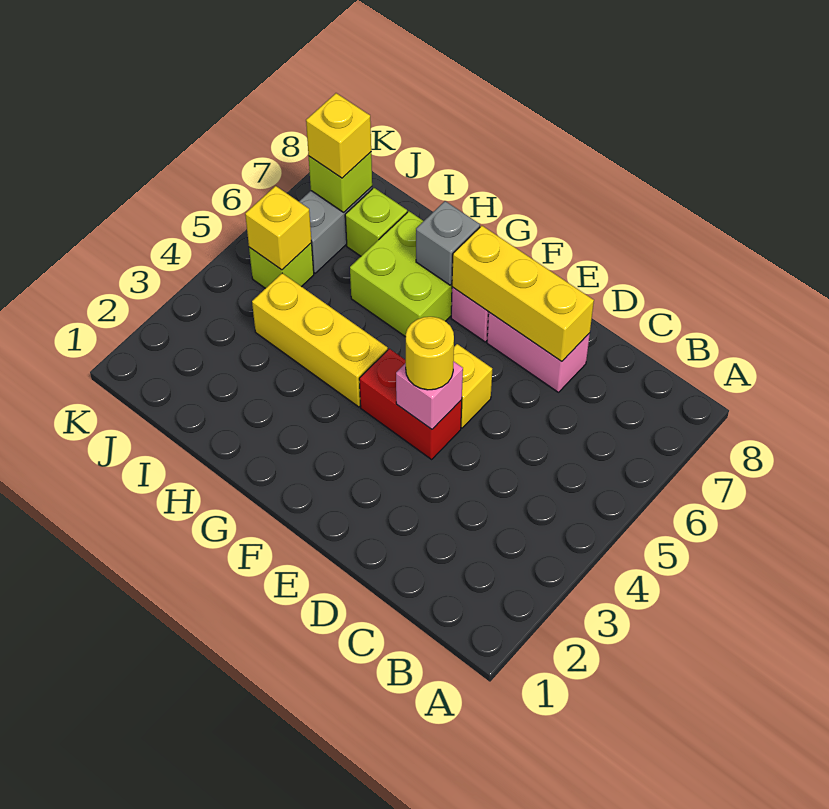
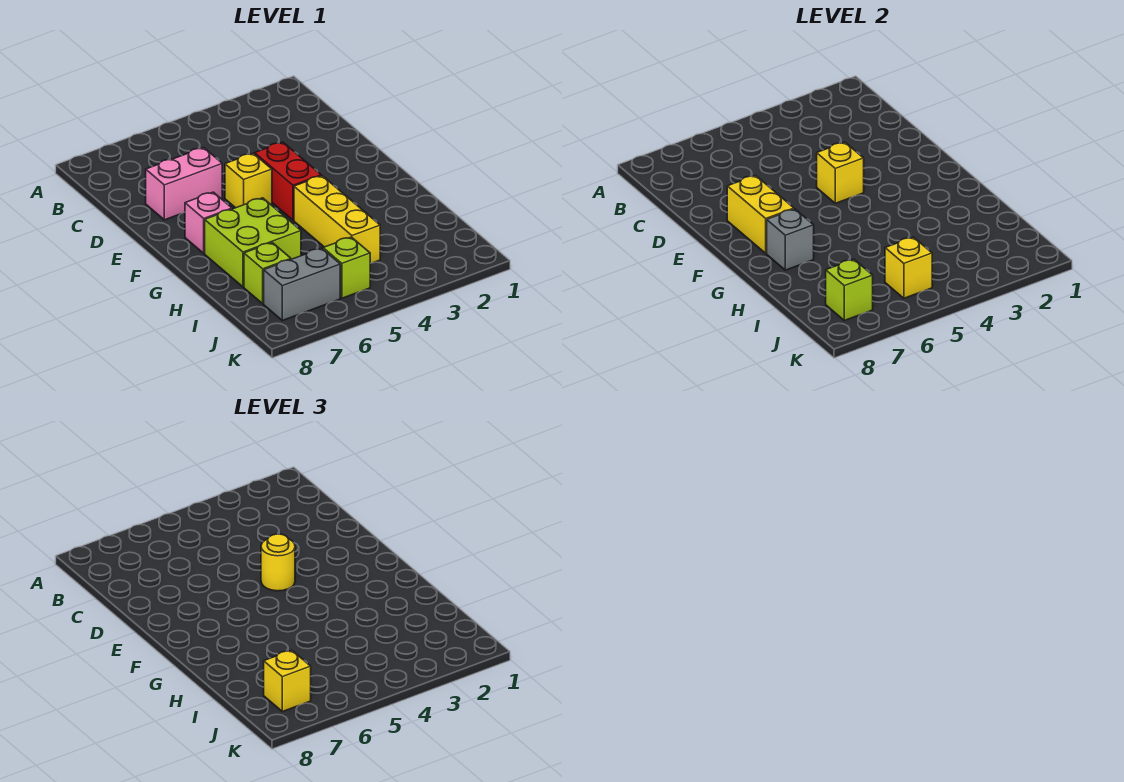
pink brick D7:E7 level 1 -> pink brick D6:D7 level 1
yellow brick D7:F7 level 2 -> yellow brick E7:F7 level 2
pink brick E4 level 2 -> yellow brick E4 level 2

